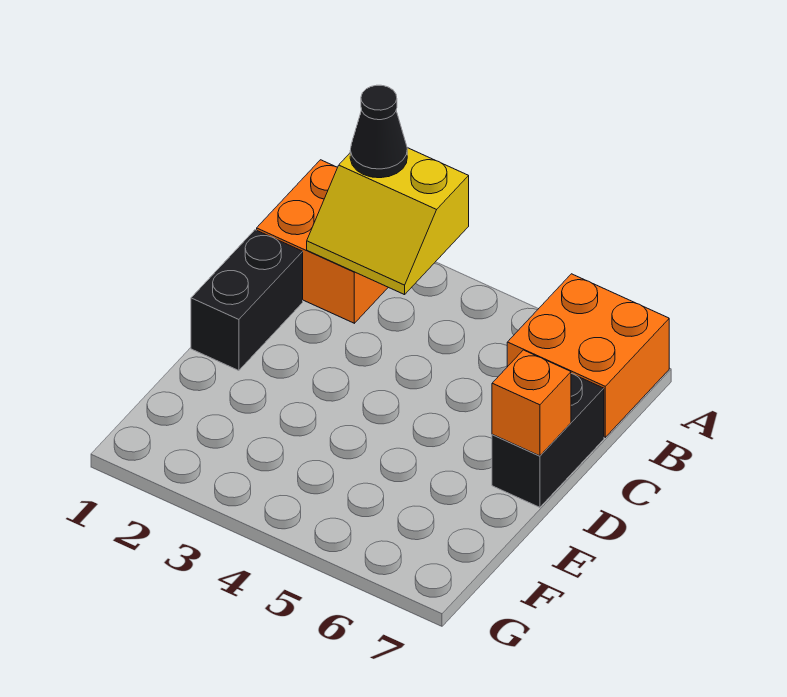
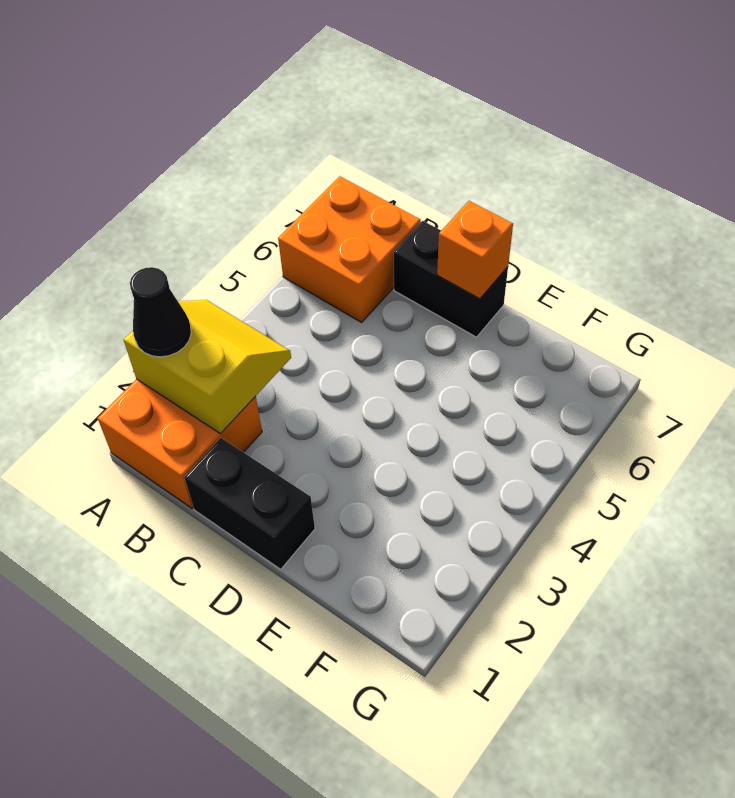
yellow slope A2:B3 level 2 top A -> yellow slope A2:B3 level 2 top 2

